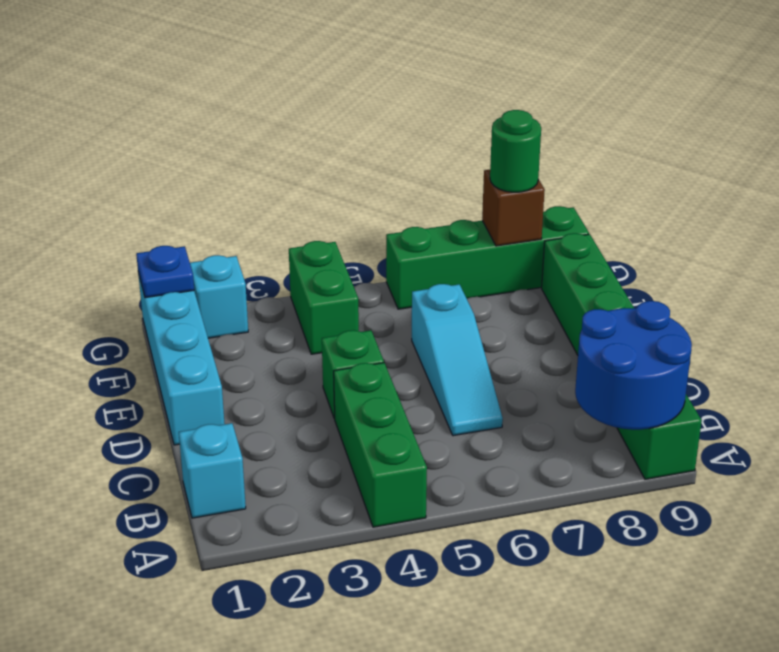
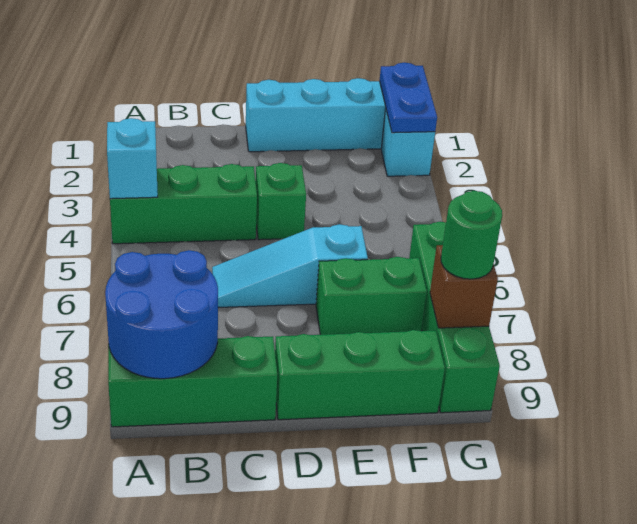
cyan brick B1 level 1 -> cyan brick A4 level 2
green brick F4:G4 level 1 -> green brick E7:F7 level 1
blue plate G1 level 2 -> blue plate G1:G2 level 2

